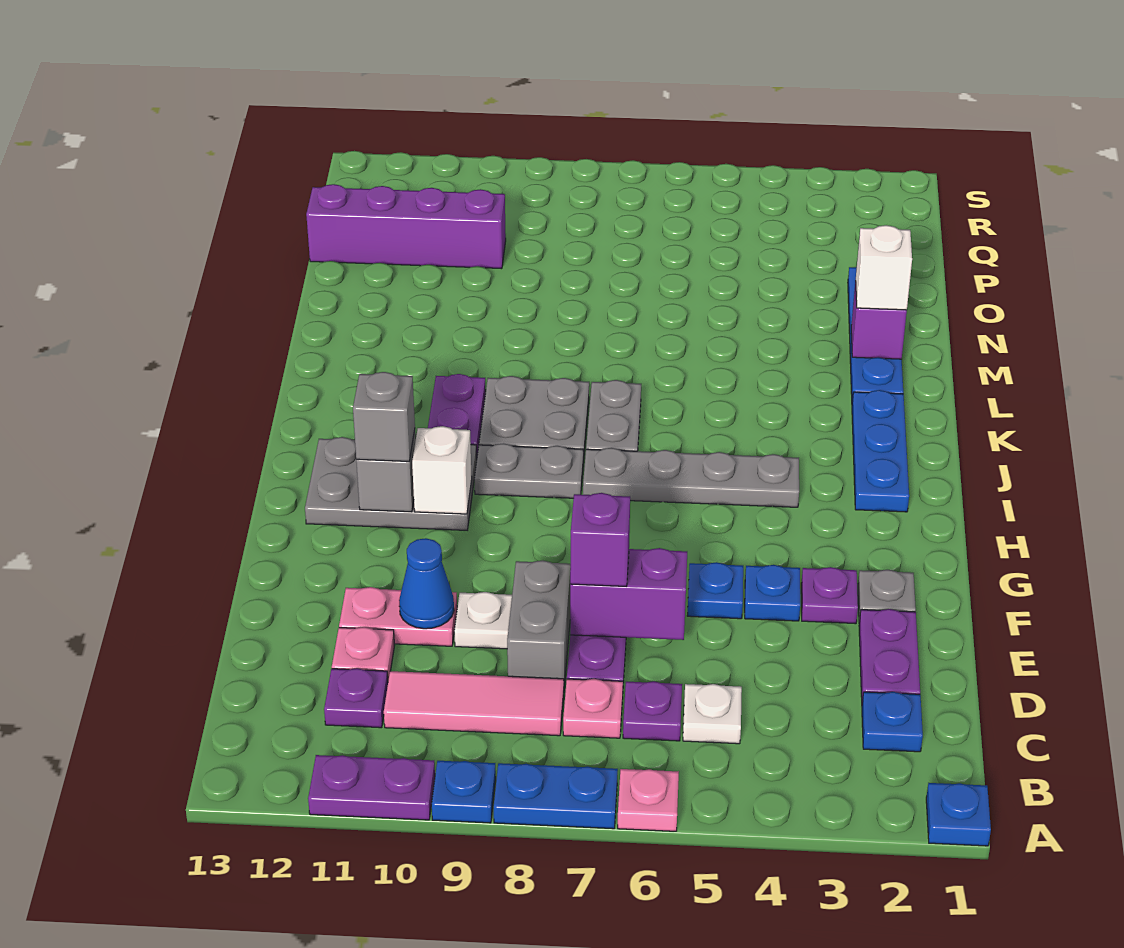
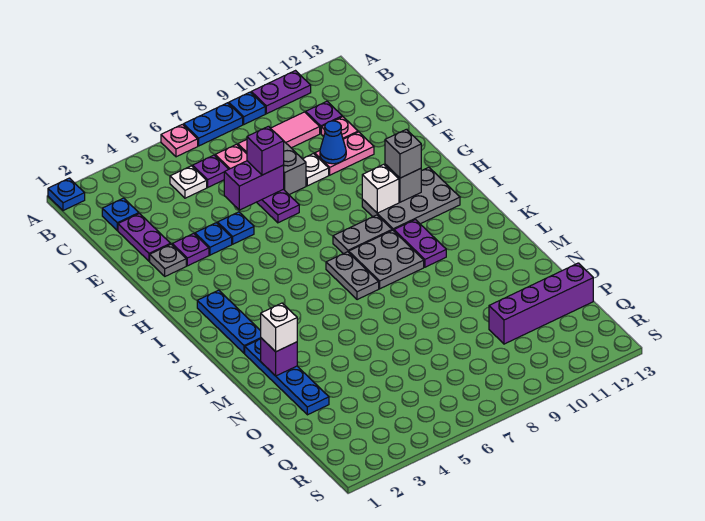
grey plate I4:I7 level 1 -> none

